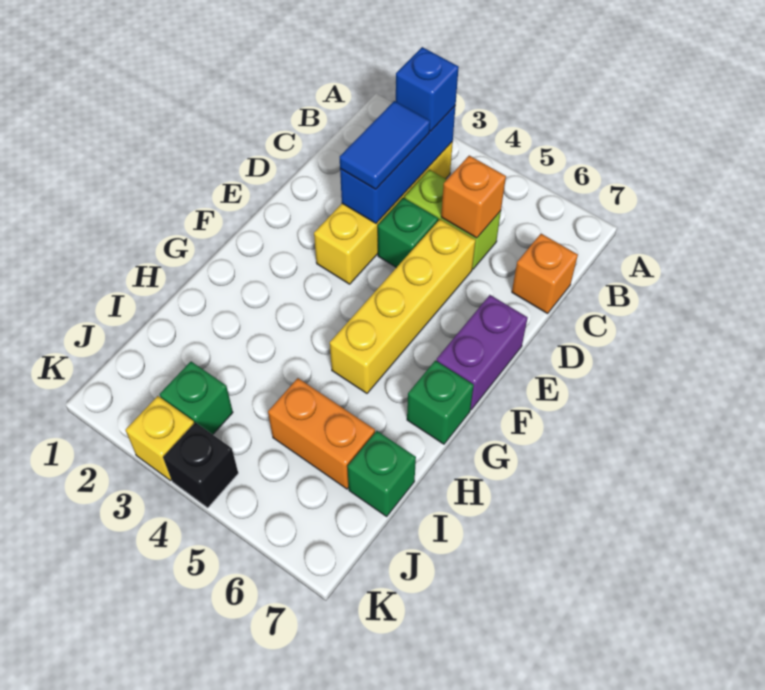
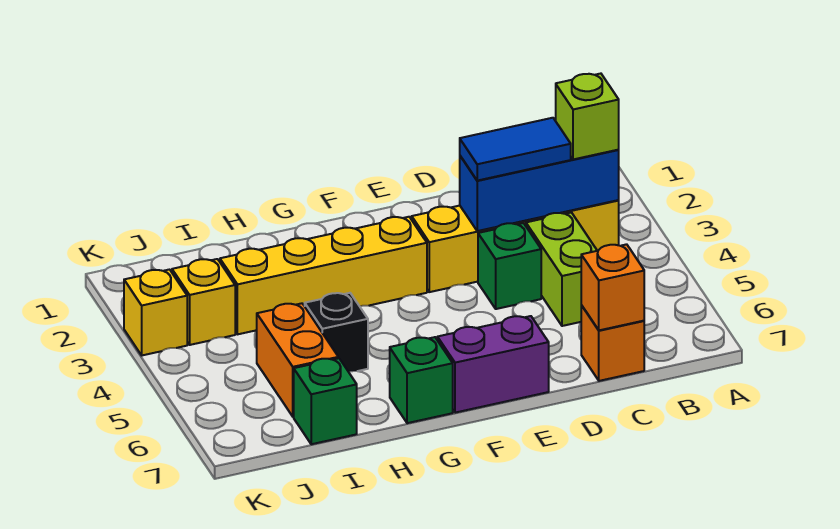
blue brick B3 level 3 -> lime brick B3 level 3
orange brick C5 level 2 -> orange brick C7 level 2
yellow brick D5:G5 level 1 -> yellow brick F3:I3 level 1
green brick J3 level 1 -> yellow brick J3 level 1
black brick K4 level 1 -> black brick H5 level 1

